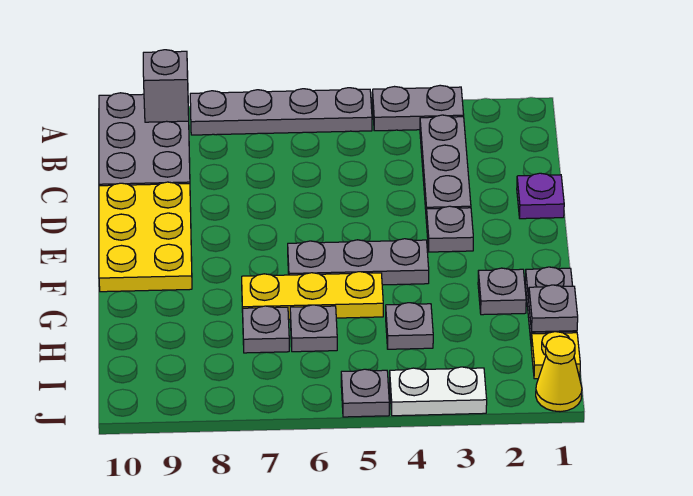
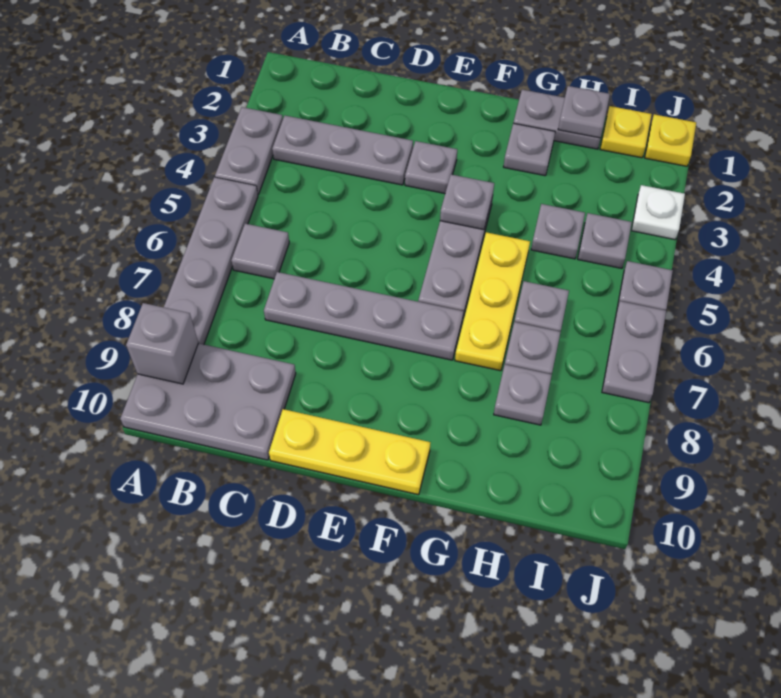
none -> grey tile B6 level 1
none -> grey plate C7:F7 level 1
purple plate D1 level 1 -> none
yellow plate D9:F10 level 1 -> yellow plate D10:F10 level 1
none -> grey plate F4 level 2
none -> grey plate H8 level 1
none -> grey plate I4 level 1
yellow cone J1 level 1 -> yellow plate J1 level 1
white plate J3:J4 level 1 -> white plate J3 level 1
none -> grey plate J6:J7 level 1

